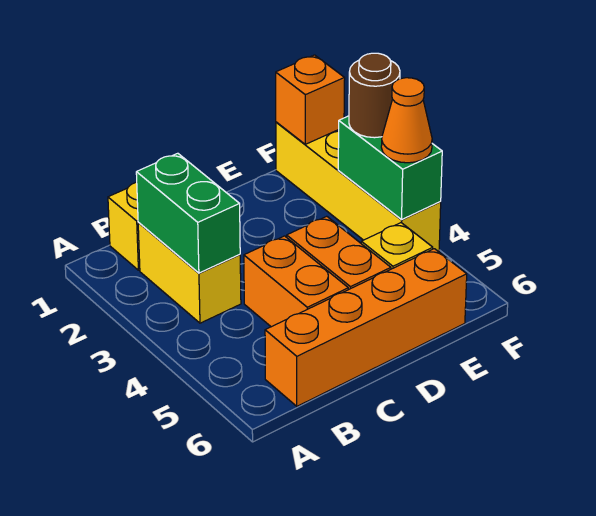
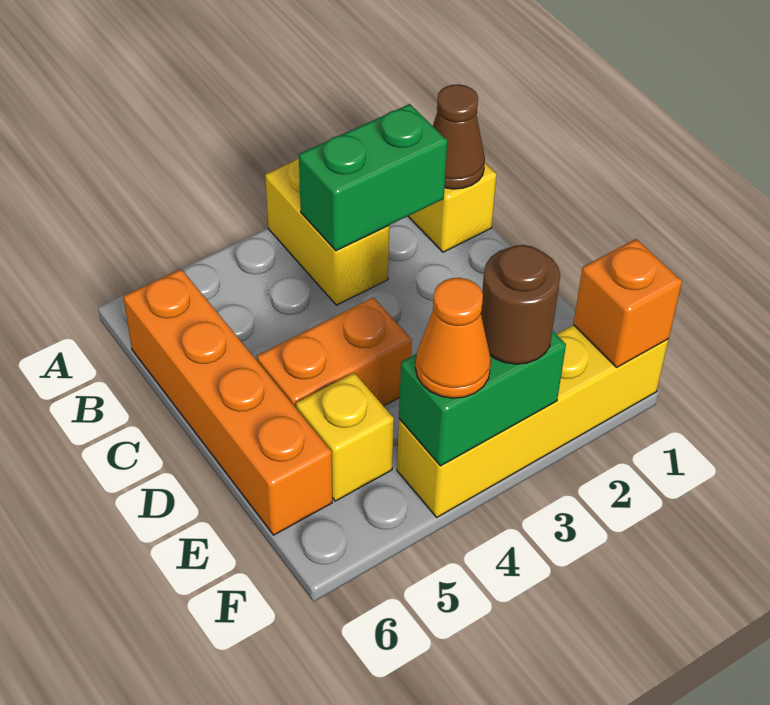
none -> brown cone B1 level 2
yellow brick B2:B3 level 1 -> yellow brick A3:B3 level 1
orange brick C4:C5 level 1 -> none

